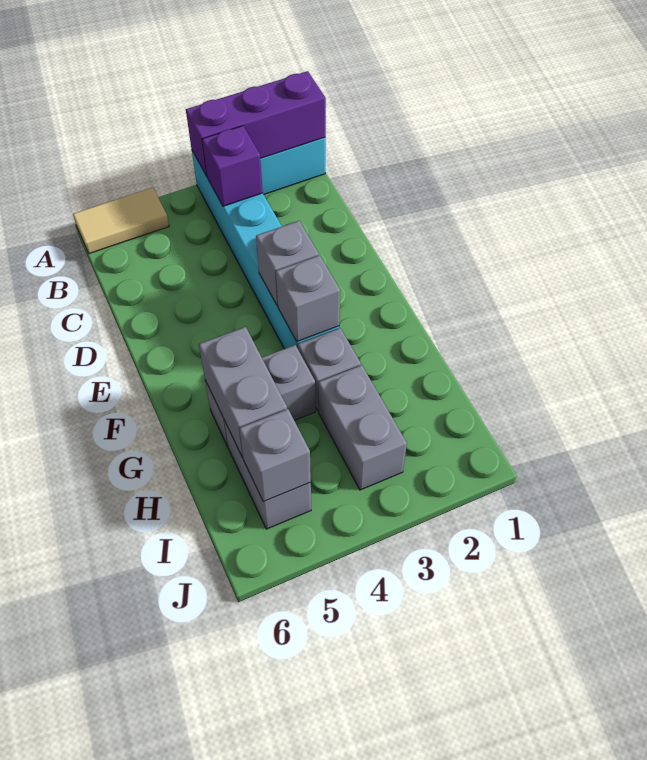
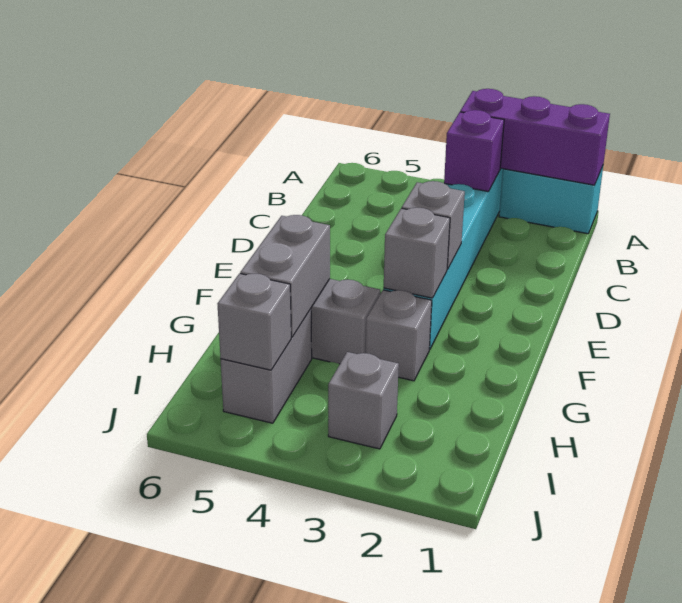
tan tile A5:A6 level 1 -> none
grey brick H3:I3 level 1 -> grey brick I3 level 1

